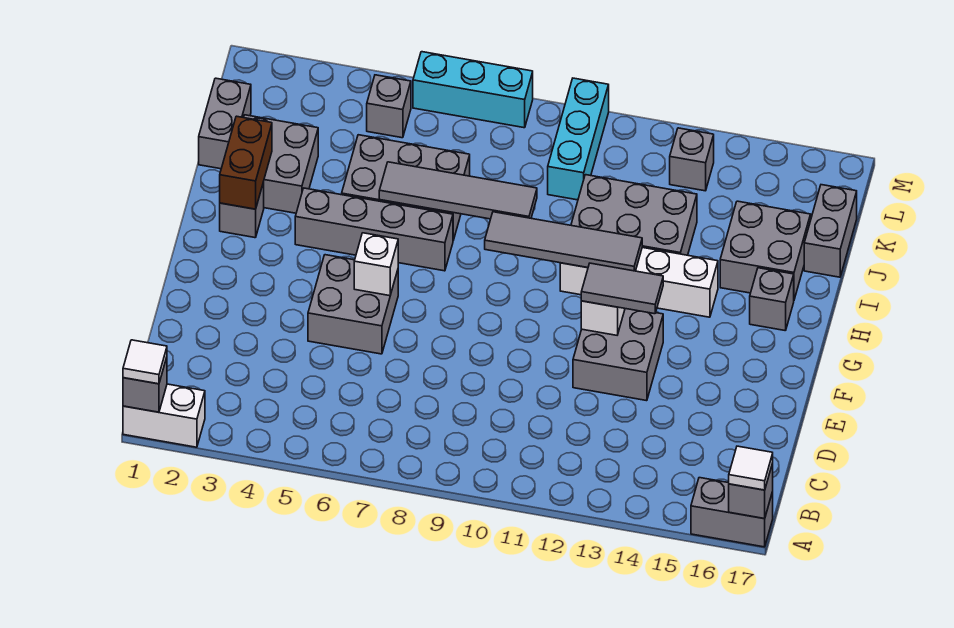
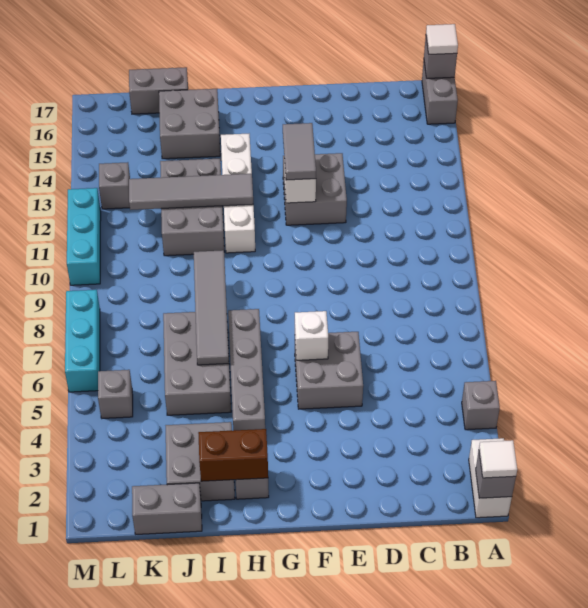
grey tile H9:H12 level 2 -> grey tile H12:K12 level 2
grey brick H16 level 1 -> grey brick A4 level 1
cyan brick K10:M10 level 1 -> cyan brick M10:M12 level 1

